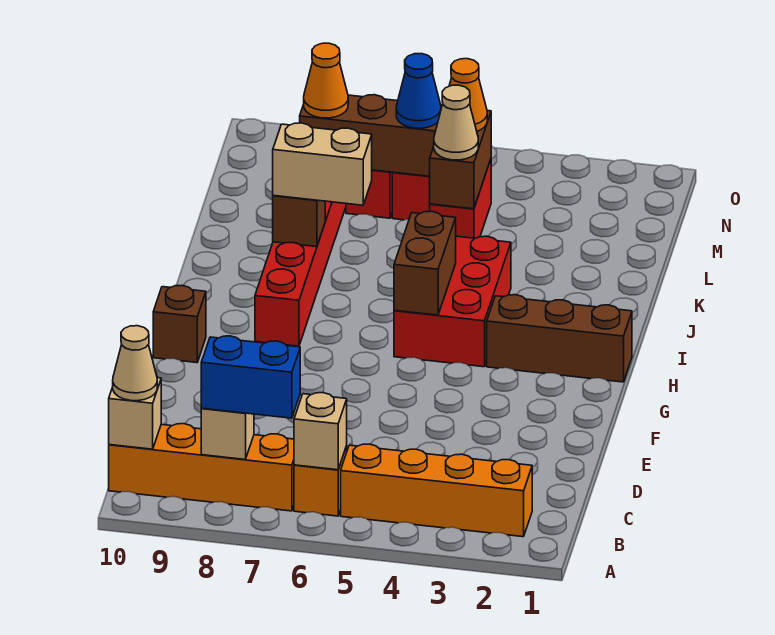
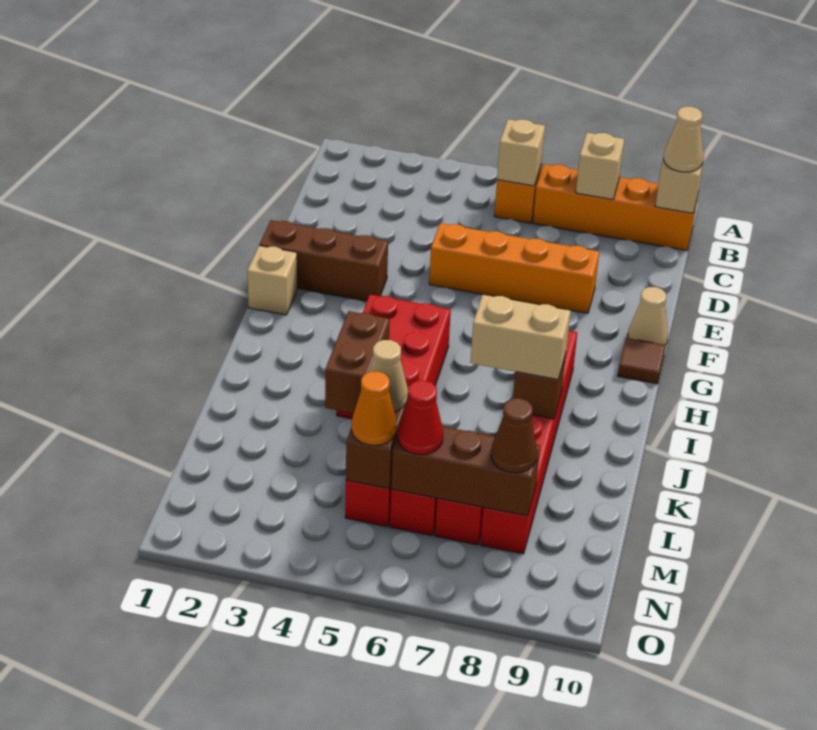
orange brick B2:B5 level 1 -> orange brick E5:E8 level 1
blue brick B7:B8 level 3 -> none
none -> tan cone F10 level 1
none -> tan brick G1 level 1
brown brick G10 level 1 -> brown tile G10 level 1
brown brick H1:H3 level 1 -> brown brick F1:F3 level 1
brown brick H5:I5 level 2 -> brown brick J4:K4 level 2
blue cone M6 level 3 -> red cone M6 level 3
orange cone M8 level 3 -> brown cone M8 level 3

